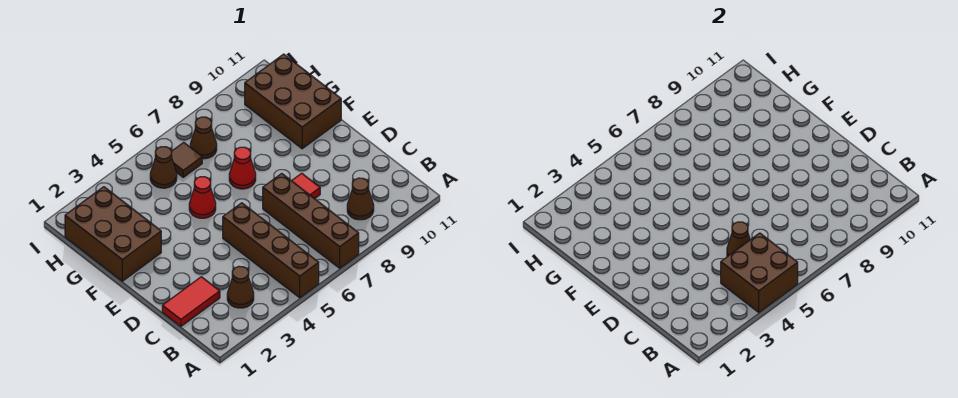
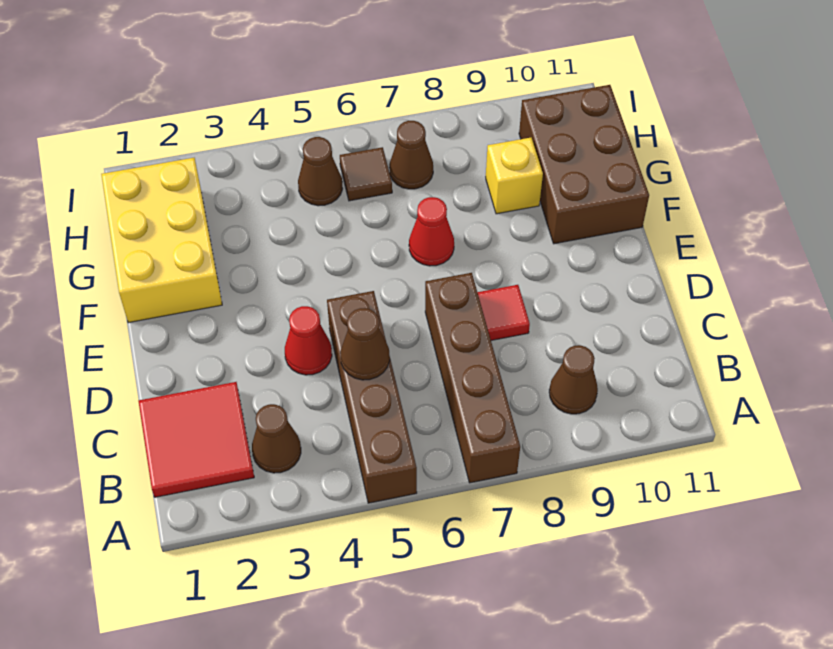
brown brick A4:B5 level 2 -> none
red tile C1:C2 level 1 -> red tile B1:C2 level 1
brown brick F1:H2 level 1 -> yellow brick F1:H2 level 1
red cone F5 level 1 -> red cone D4 level 1
none -> yellow brick G9 level 1

